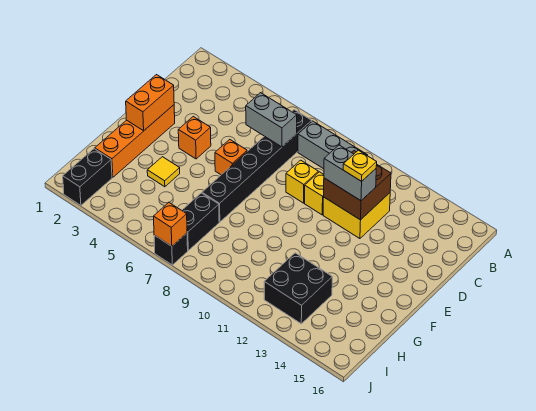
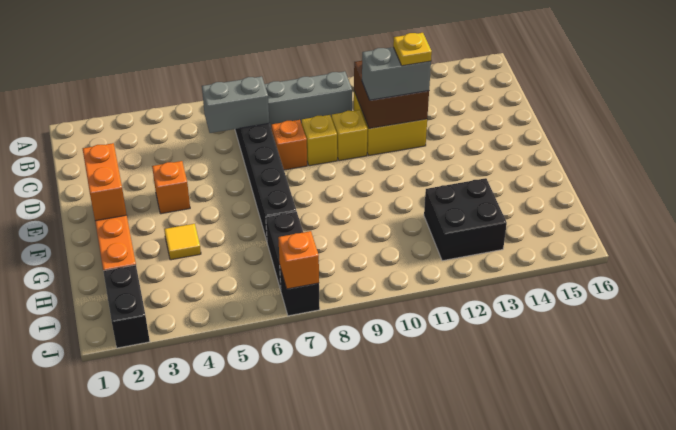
orange brick E6 level 1 -> orange brick D8 level 1

